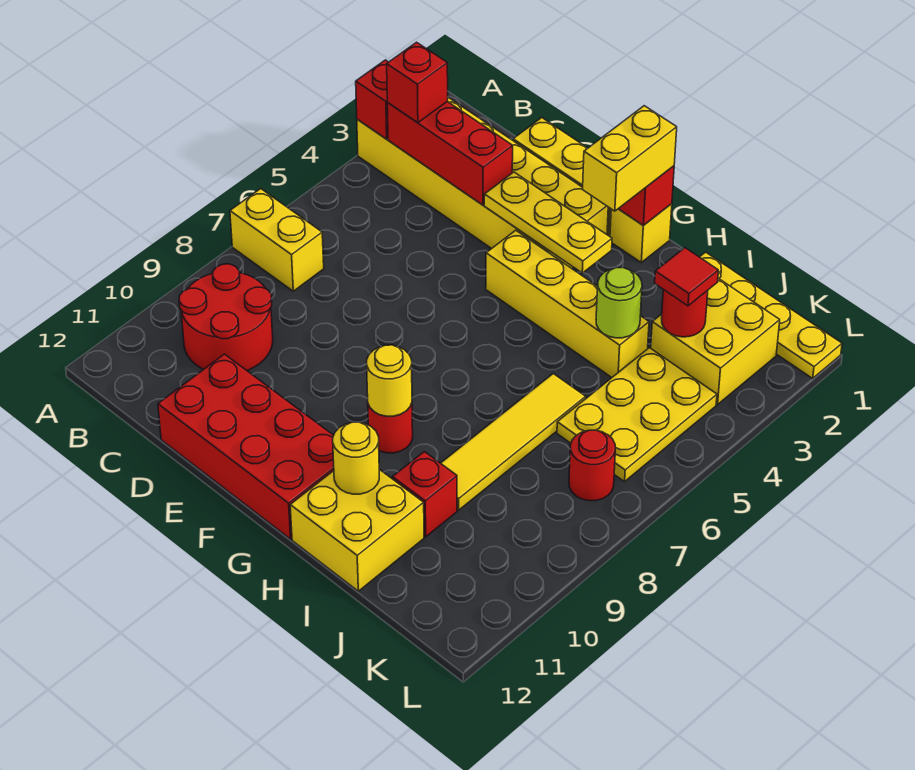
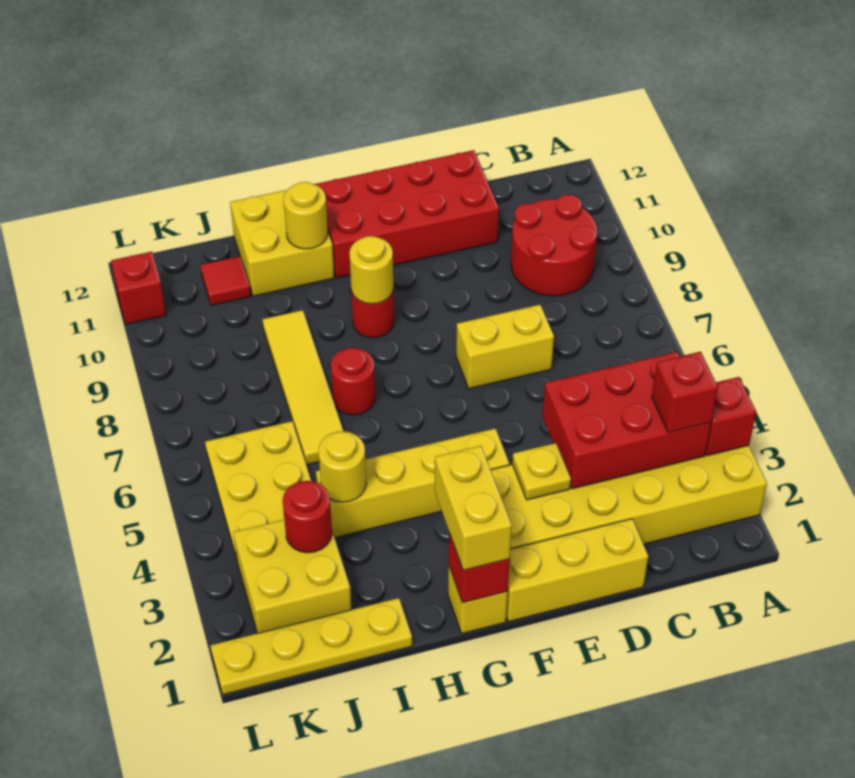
yellow brick A7:B7 level 1 -> yellow brick D7:E7 level 1
red brick B3:D3 level 2 -> red brick B3:D4 level 2
yellow plate E3:G3 level 2 -> yellow plate E3 level 2
lime round brick I4 level 2 -> yellow round brick I4 level 2
red brick I10 level 1 -> red brick L11 level 1
red tile J3 level 3 -> red tile J11 level 1
red round brick K7 level 1 -> red round brick H7 level 1

